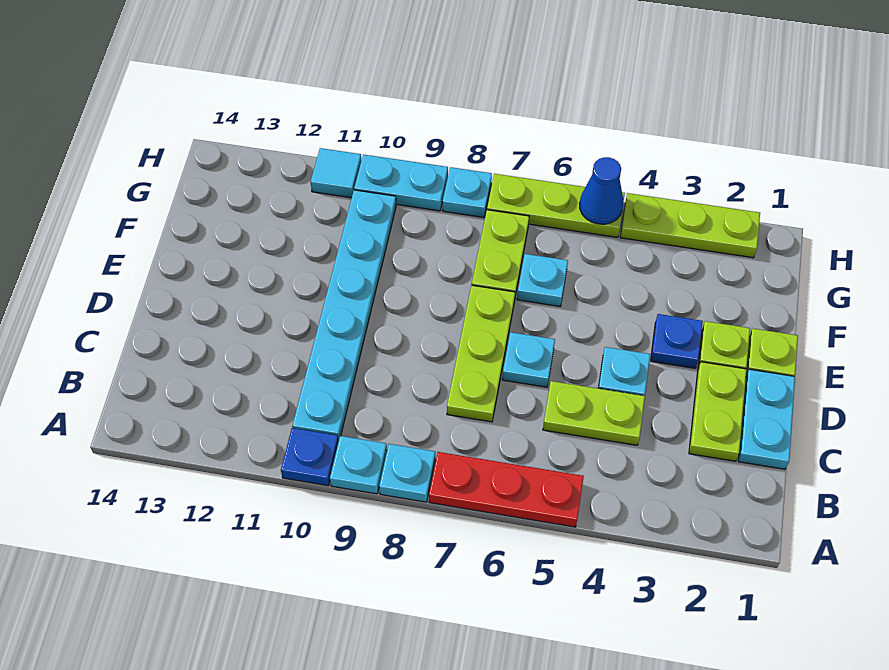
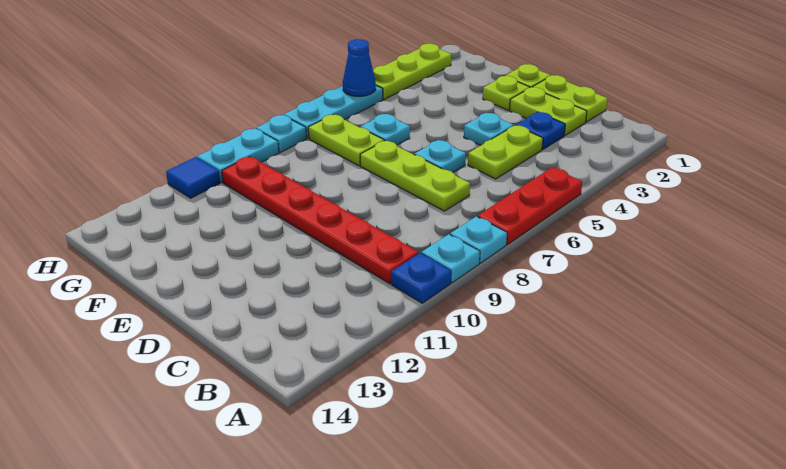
cyan plate B10:G10 level 1 -> red plate B10:G10 level 1
cyan plate C1:D1 level 1 -> lime plate C1:D1 level 1
blue plate E3 level 1 -> blue plate C3 level 1
lime plate H5:H7 level 1 -> cyan plate H5:H7 level 1
cyan tile H11 level 1 -> blue tile H11 level 1

